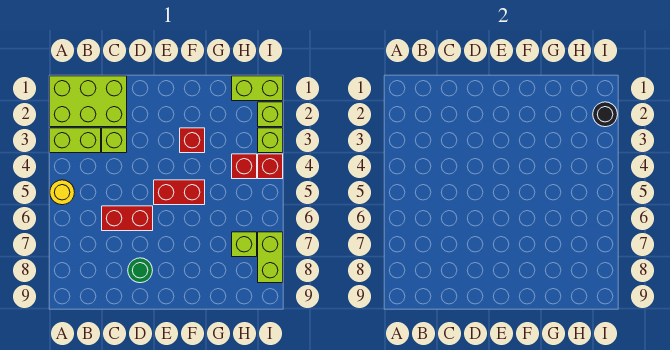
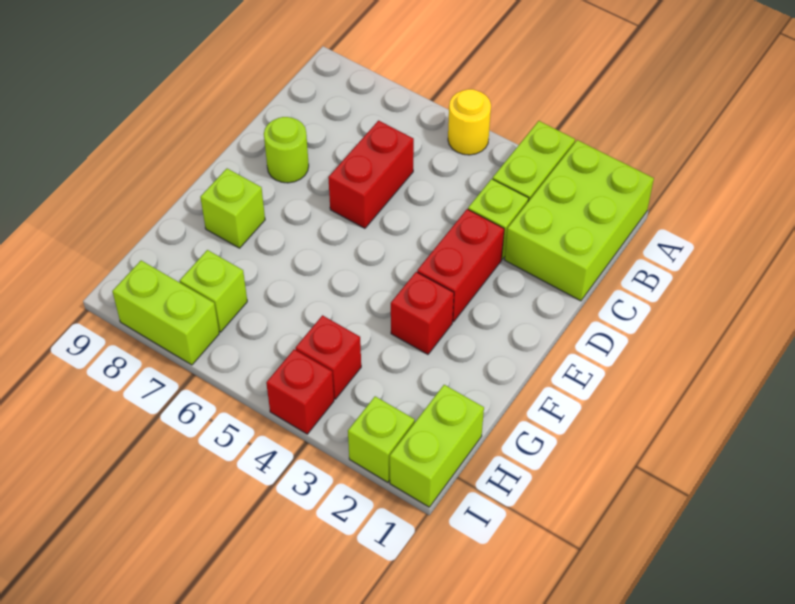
green round brick D8 level 1 -> lime round brick D8 level 1
red brick E5:F5 level 1 -> red brick D3:E3 level 1
black round brick I2 level 2 -> none
lime brick I3 level 1 -> lime brick F8 level 1

